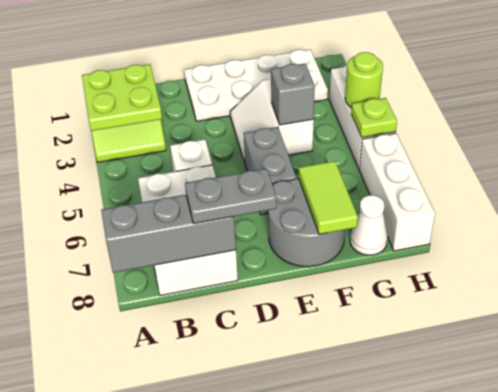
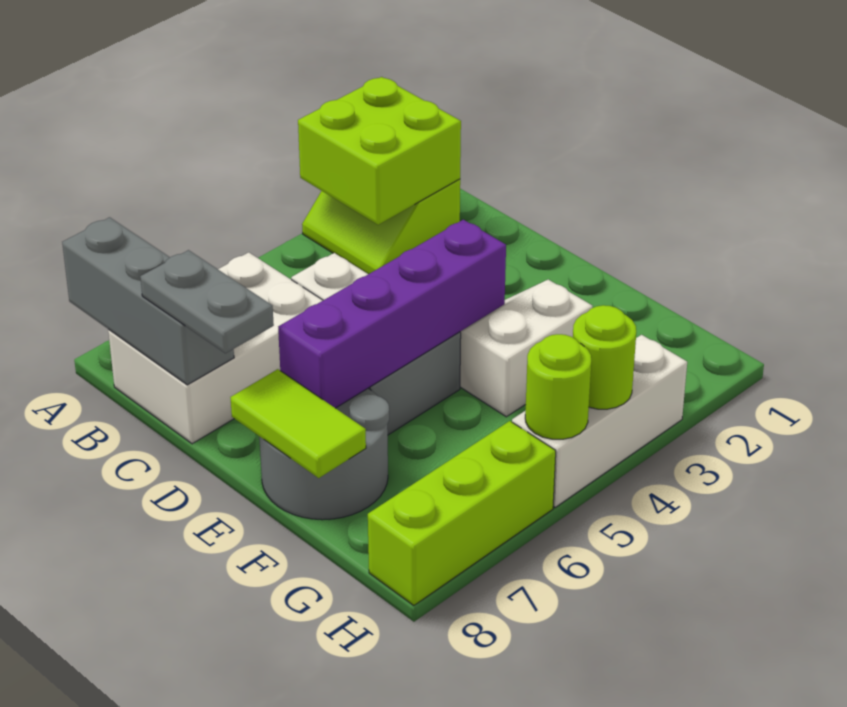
lime plate A2:B3 level 2 -> lime brick A2:B3 level 2
white plate D1:G2 level 1 -> none
none -> purple brick E4:E7 level 2
grey brick F4 level 2 -> none
lime tile F7:F8 level 2 -> lime tile E8:F8 level 2
white cone G8 level 1 -> none
lime plate H5 level 2 -> lime round brick H5 level 2
white brick H6:H8 level 1 -> lime brick H6:H8 level 1

